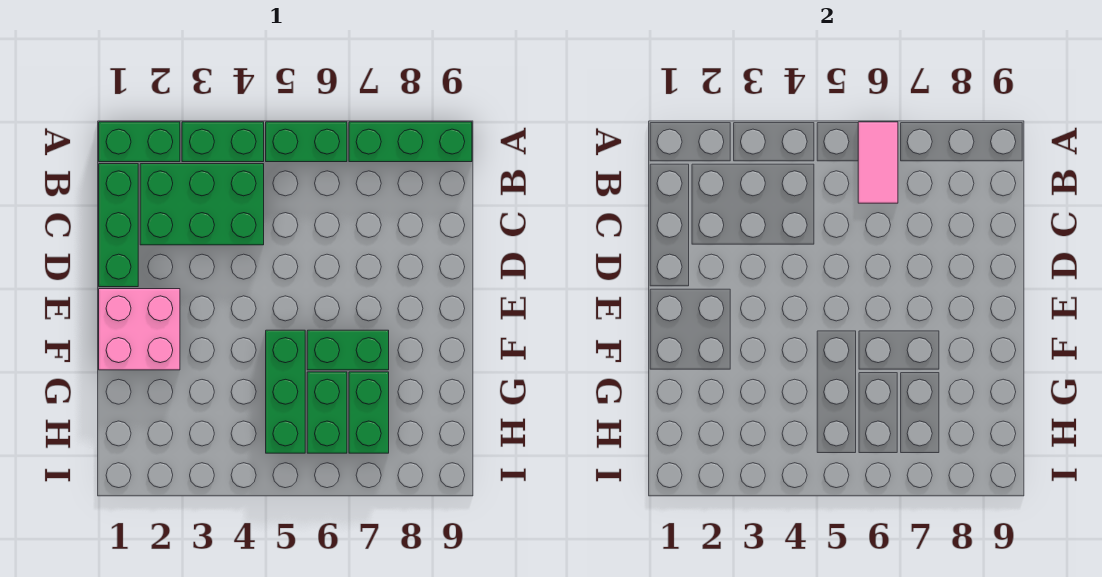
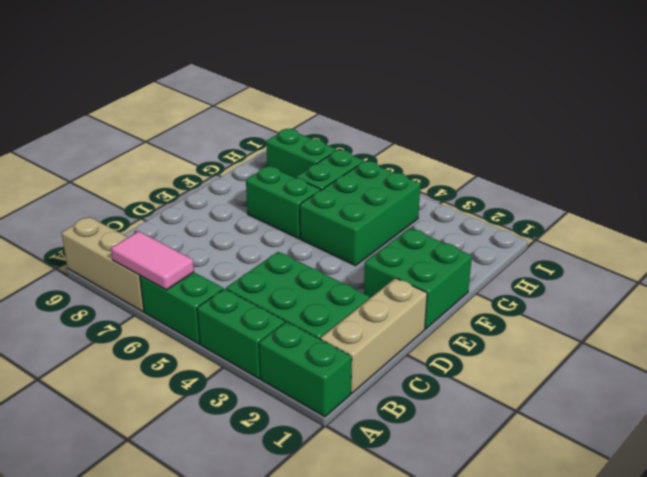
pink tile A6:B6 level 2 -> pink tile A6:A7 level 2
green brick A7:A9 level 1 -> tan brick A7:A9 level 1
green brick B1:D1 level 1 -> tan brick B1:D1 level 1
pink brick E1:F2 level 1 -> green brick E1:F2 level 1
green brick F5:H5 level 1 -> green brick F4:H5 level 1
green brick G7:H7 level 1 -> green brick H7:H8 level 1

